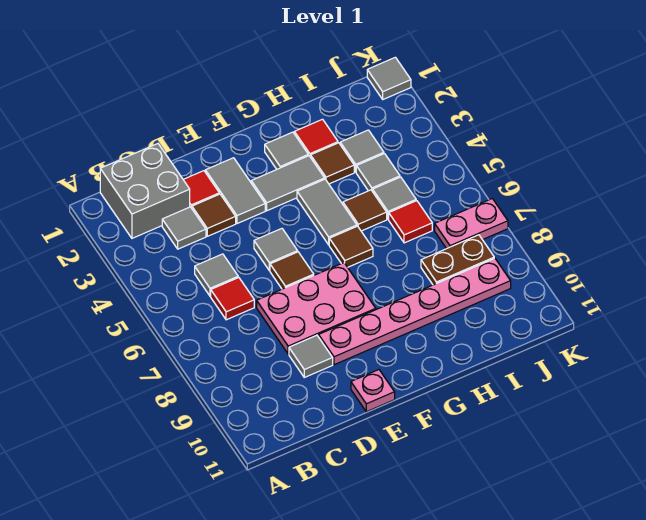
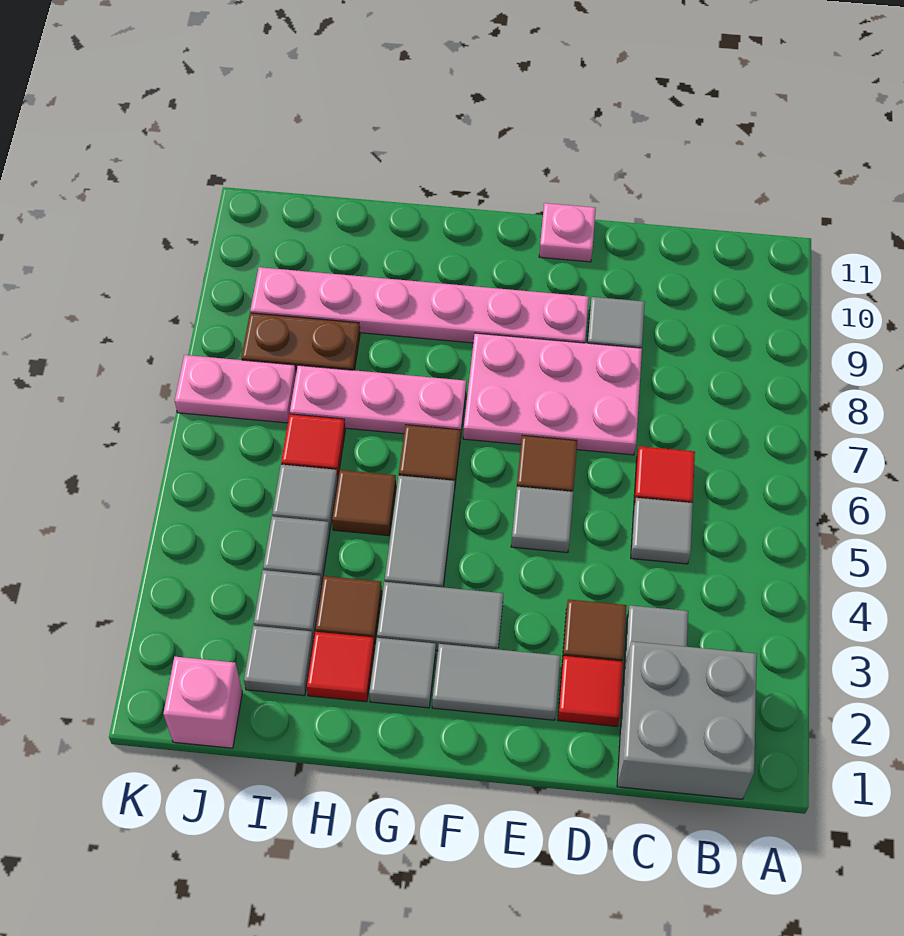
grey tile E2:E3 level 1 -> grey tile E2:F2 level 1
none -> pink plate G7:I7 level 1
none -> pink brick J1 level 1
grey tile K1 level 1 -> grey tile I2 level 1

